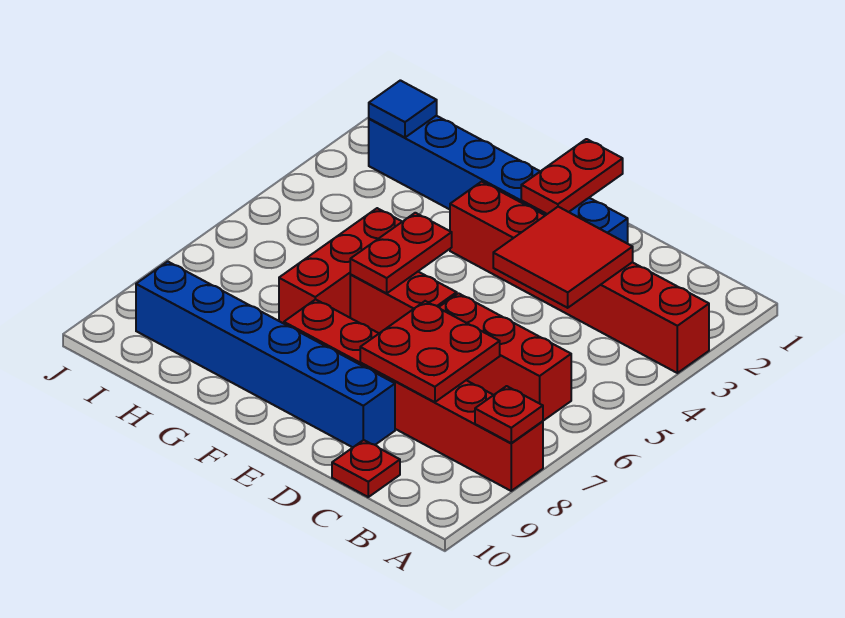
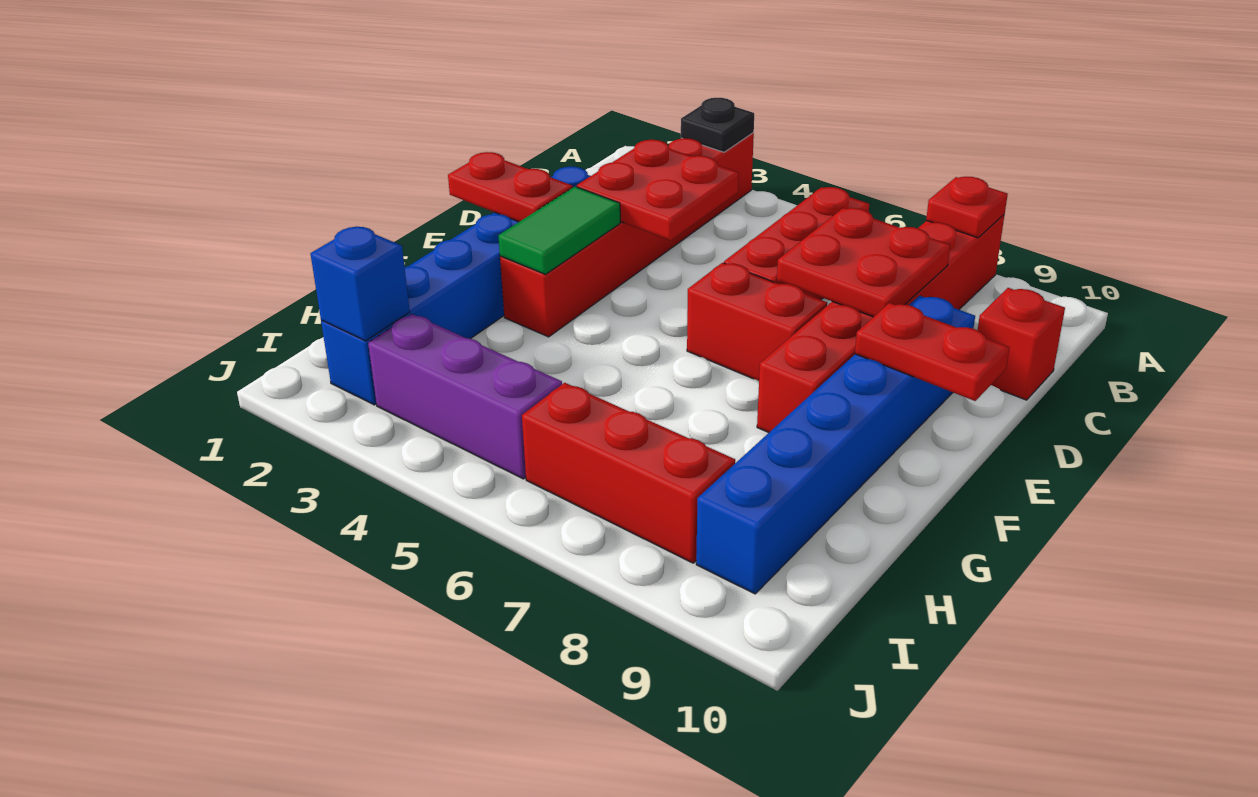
none -> black plate A3 level 2
red tile C3:D4 level 2 -> red plate C3:D4 level 2
red plate C10 level 1 -> red brick C10 level 1
none -> green tile E3:F3 level 2
red brick E6:F6 level 1 -> red brick E6:E7 level 1
red plate F5:F6 level 2 -> red plate E9:E10 level 2
red brick G5:G7 level 1 -> red brick I6:I8 level 1
blue tile I2 level 2 -> blue brick I2 level 2
none -> purple brick I3:I5 level 1

